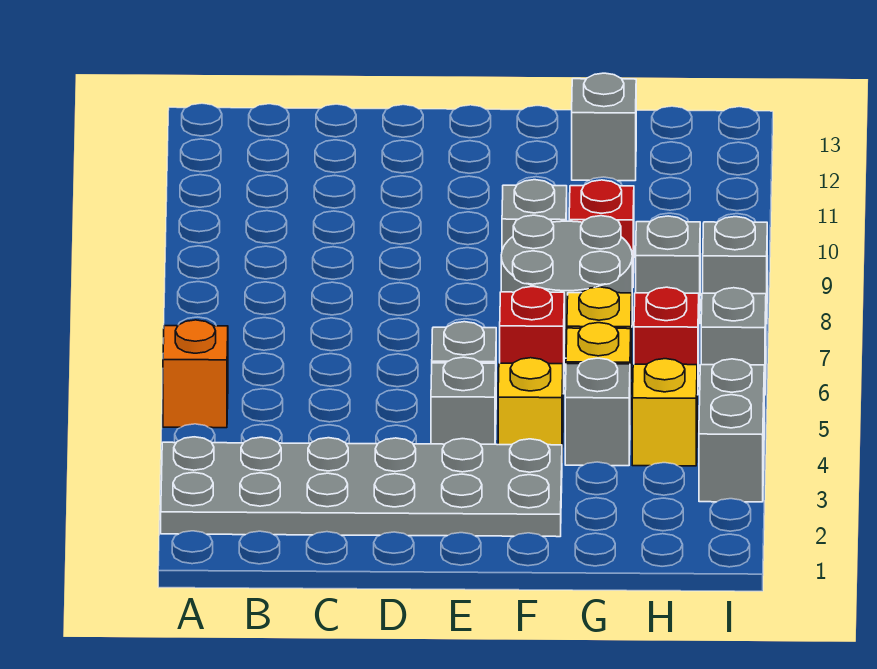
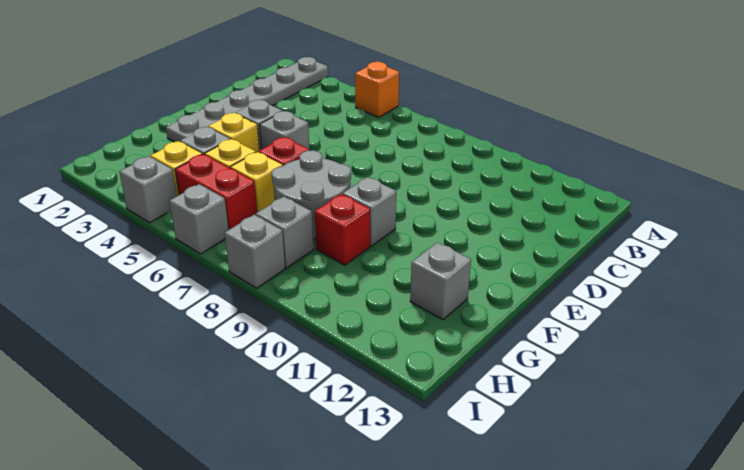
grey plate A2:F3 level 1 -> grey plate A2:F2 level 1
red brick H6 level 1 -> red brick H5:H6 level 1
grey brick I3:I4 level 1 -> grey brick I4 level 1

